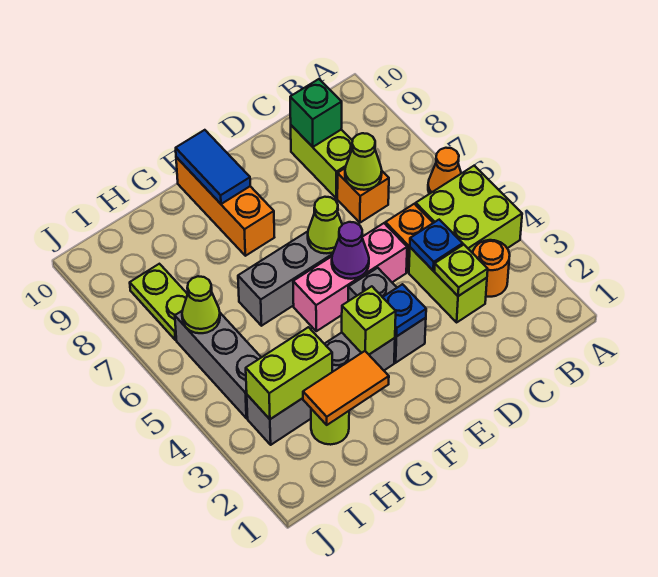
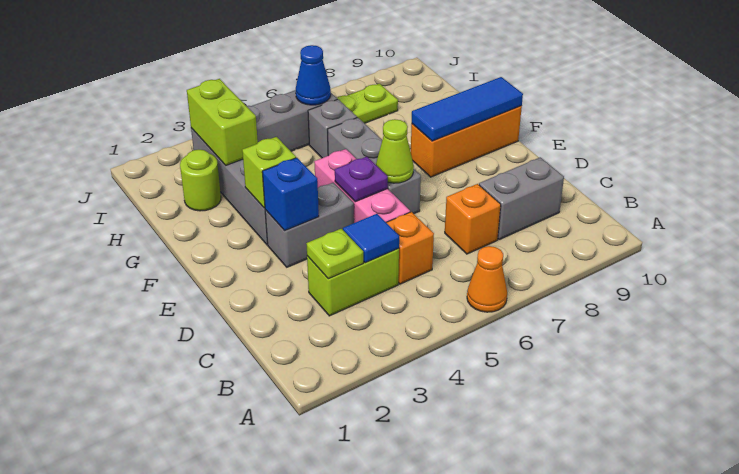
lime brick A4:B5 level 1 -> none
orange round brick B3 level 1 -> none
blue plate C4 level 2 -> blue tile C4 level 2
lime cone C7 level 2 -> none
lime brick C8:C9 level 1 -> grey brick C8:C9 level 1
green brick C9 level 2 -> none
blue plate E3 level 2 -> blue brick E3 level 2
purple cone E5 level 2 -> purple plate E5 level 2
blue tile F9:F10 level 2 -> blue tile F8:F10 level 2
orange tile G2:H2 level 2 -> none
none -> grey brick H6 level 1
lime cone I6 level 2 -> blue cone I6 level 2

